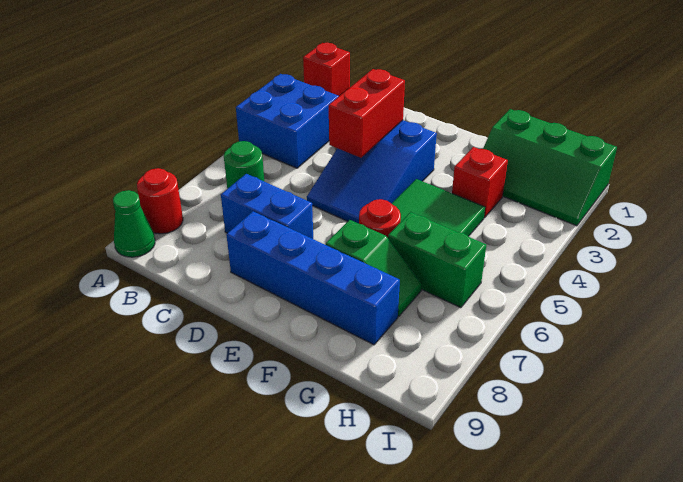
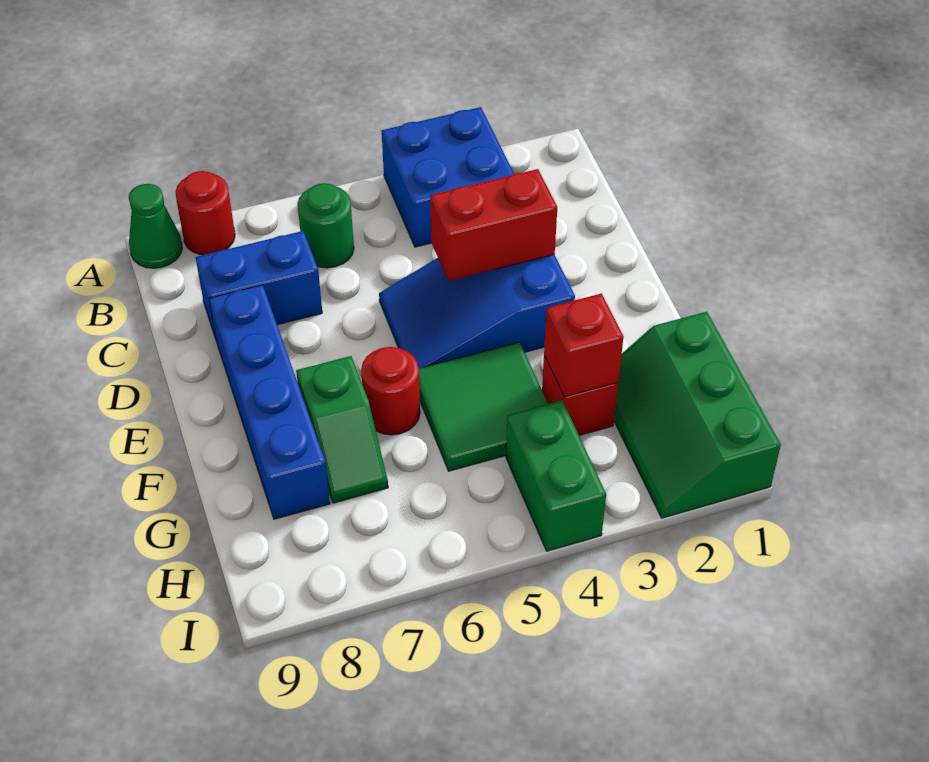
red brick A1 level 1 -> red brick G3 level 2
blue brick C7:D7 level 1 -> blue brick C7:C8 level 1
green brick G6:H6 level 1 -> green brick H4:I4 level 1

